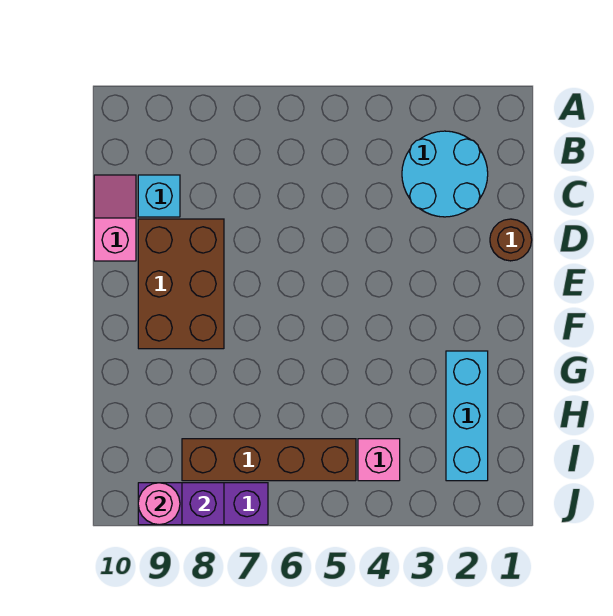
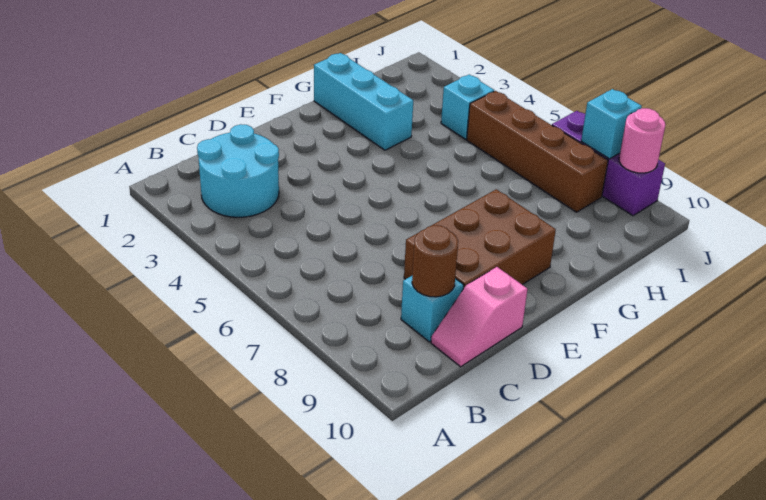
brown round brick D1 level 1 -> brown round brick C9 level 2
cyan brick G2:I2 level 1 -> cyan brick G1:G3 level 1
pink brick I4 level 1 -> cyan brick I4 level 1
purple brick J8 level 2 -> cyan brick J8 level 2

